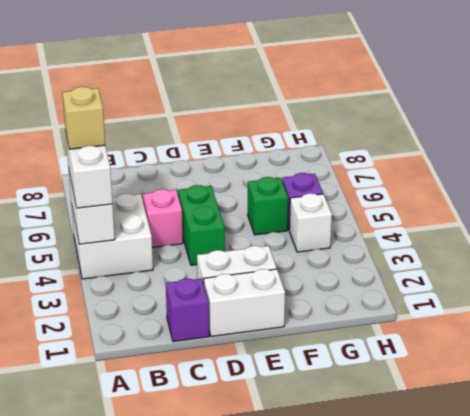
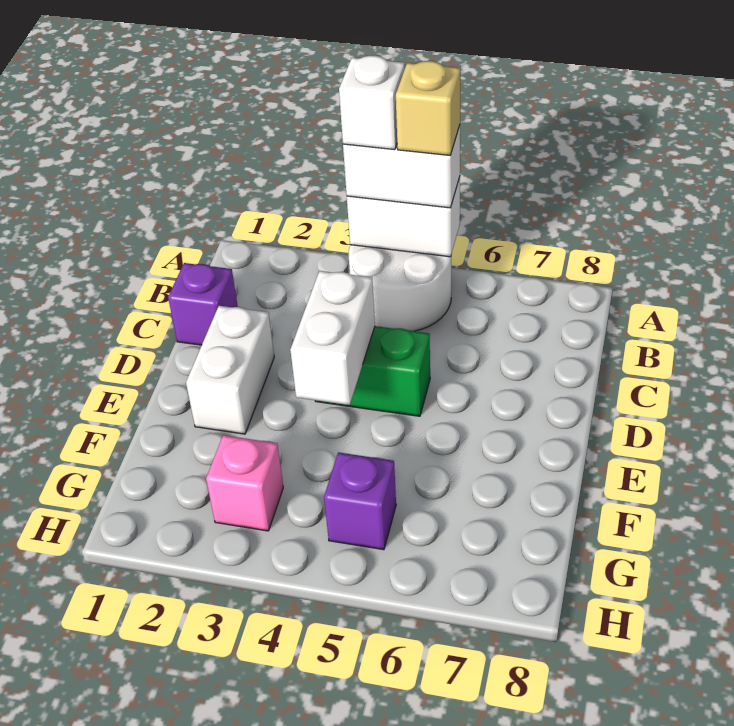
white brick A4:B5 level 1 -> white round brick A4:B5 level 1
pink brick C5 level 1 -> pink brick G3 level 1
white brick D1:E1 level 1 -> white brick D4:E4 level 2
green brick F5 level 1 -> none
white brick G4 level 1 -> white brick A4 level 4

